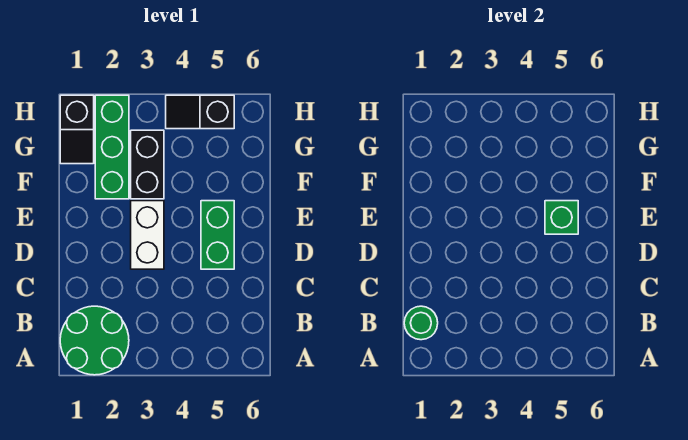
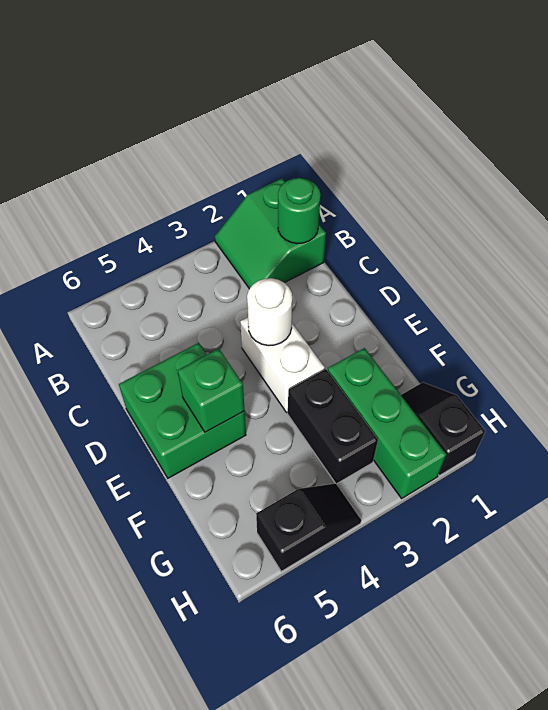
green round brick A1:B2 level 1 -> green slope A1:B2 level 1 top 1
none -> white round brick D3 level 2
green brick D5:E5 level 1 -> green brick D5:E6 level 1

